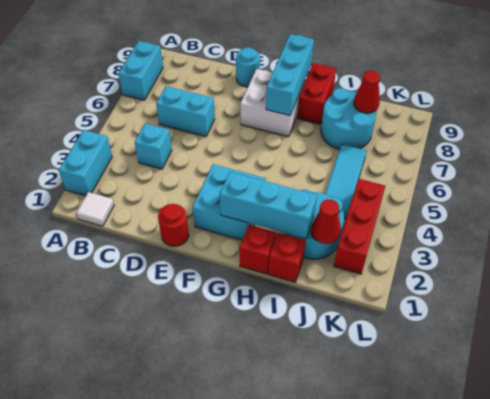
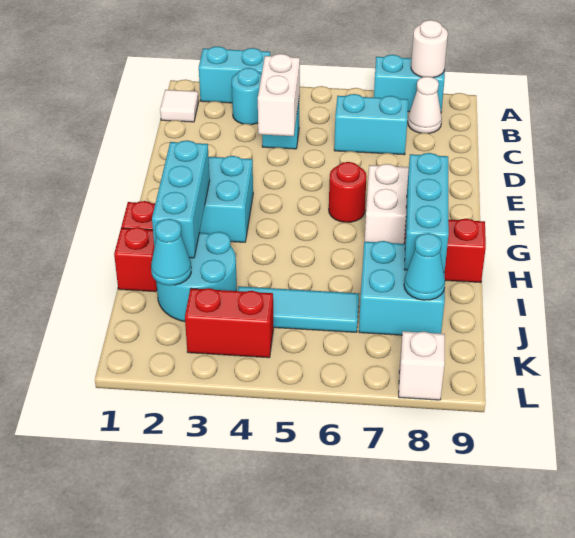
none -> white round brick A8 level 2
none -> white cone B8 level 1
none -> white brick C4:D4 level 2
cyan brick C6:D6 level 1 -> cyan brick C6:C7 level 1
red round brick E1 level 1 -> red round brick F6 level 1
cyan round brick E9 level 1 -> cyan round brick B3 level 1
cyan brick G7:G9 level 2 -> cyan brick G8:I8 level 2
cyan round brick I7:J8 level 1 -> cyan brick I7:J8 level 1
red cone J2 level 2 -> cyan cone J2 level 2
red cone J8 level 2 -> cyan cone J8 level 2
red brick K2:K4 level 1 -> red brick K3:K4 level 1
none -> white brick L8 level 1

